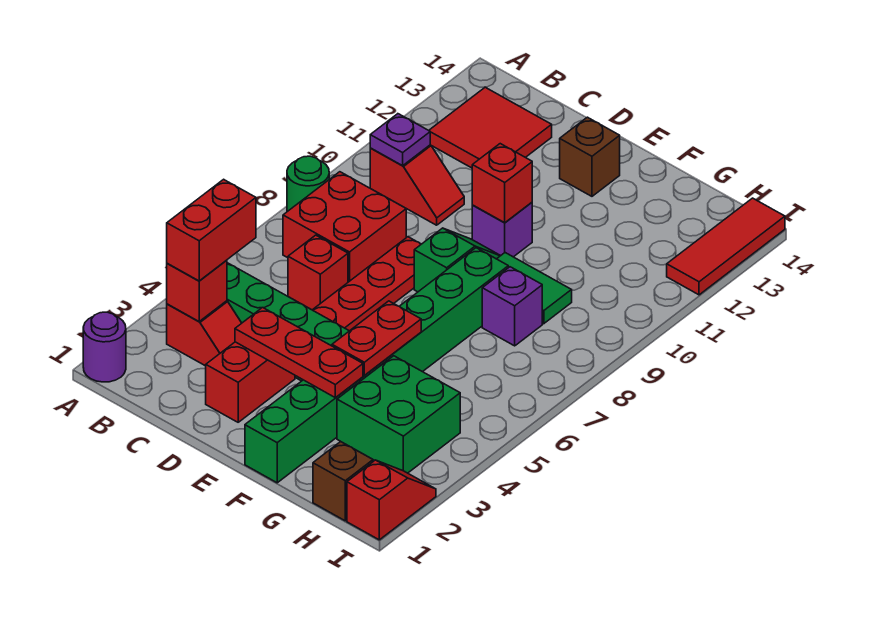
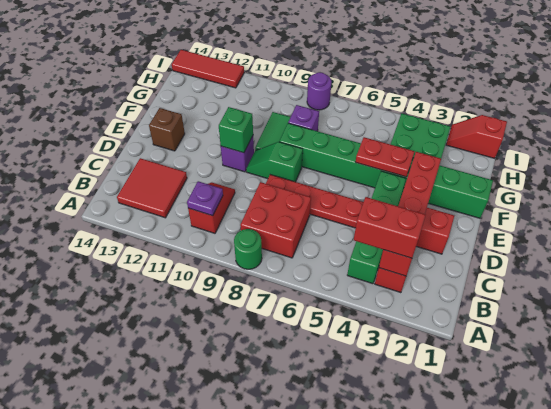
purple round brick A1 level 1 -> purple round brick I8 level 1
red brick C6 level 1 -> none
red brick E10 level 2 -> green brick E10 level 2
brown brick H1 level 1 -> none

